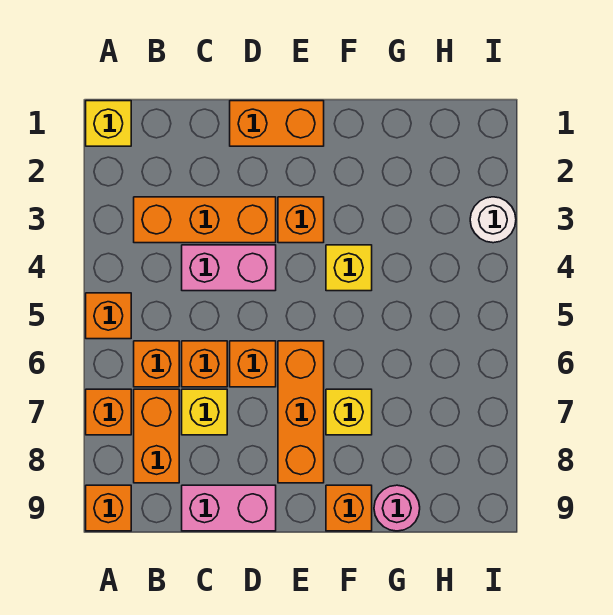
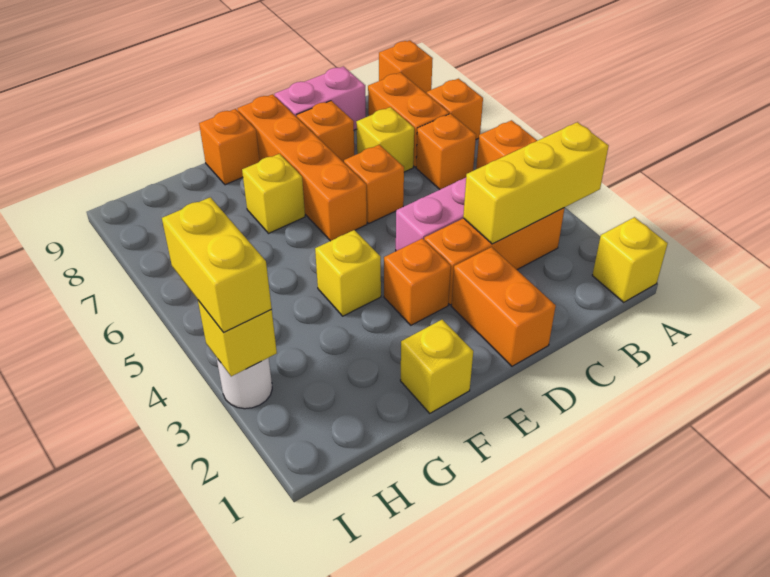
none -> yellow brick A3:C3 level 2
orange brick C6 level 1 -> orange brick D8 level 1
orange brick D1:E1 level 1 -> orange brick D1:D2 level 1
orange brick E6:E8 level 1 -> orange brick E6:E9 level 1
none -> yellow brick F1 level 1
pink round brick G9 level 1 -> none
none -> yellow brick I3 level 2
none -> yellow brick I3:I4 level 3

